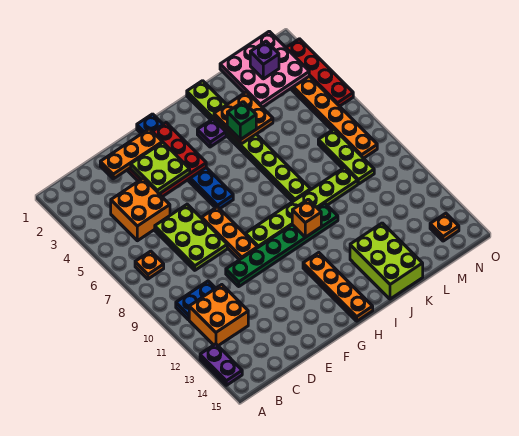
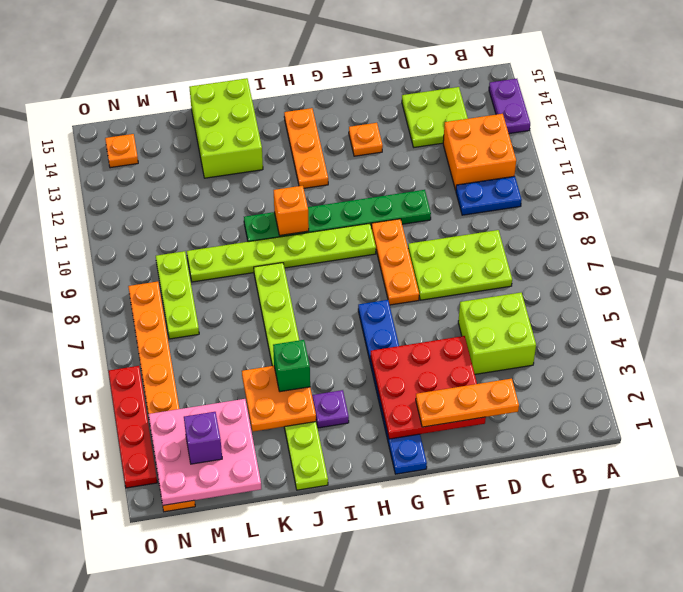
orange plate B7 level 1 -> orange plate F13 level 1
orange brick C4:D5 level 1 -> lime brick C4:D5 level 1
lime plate D6:E8 level 1 -> lime plate C7:E8 level 1
lime plate E3:F4 level 3 -> lime plate C13:D14 level 1
orange plate H12:H15 level 1 -> orange plate H12:H14 level 1

